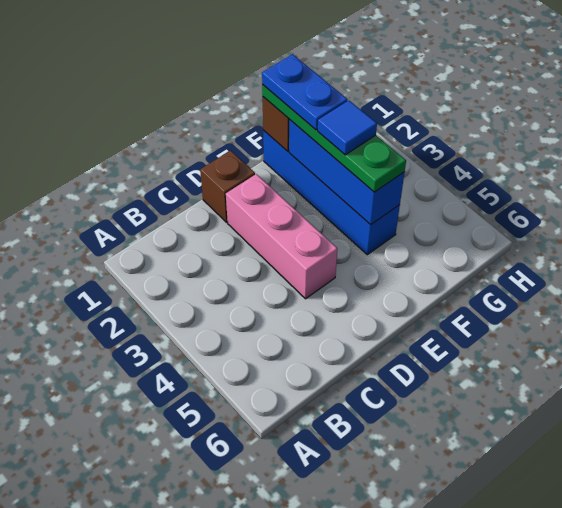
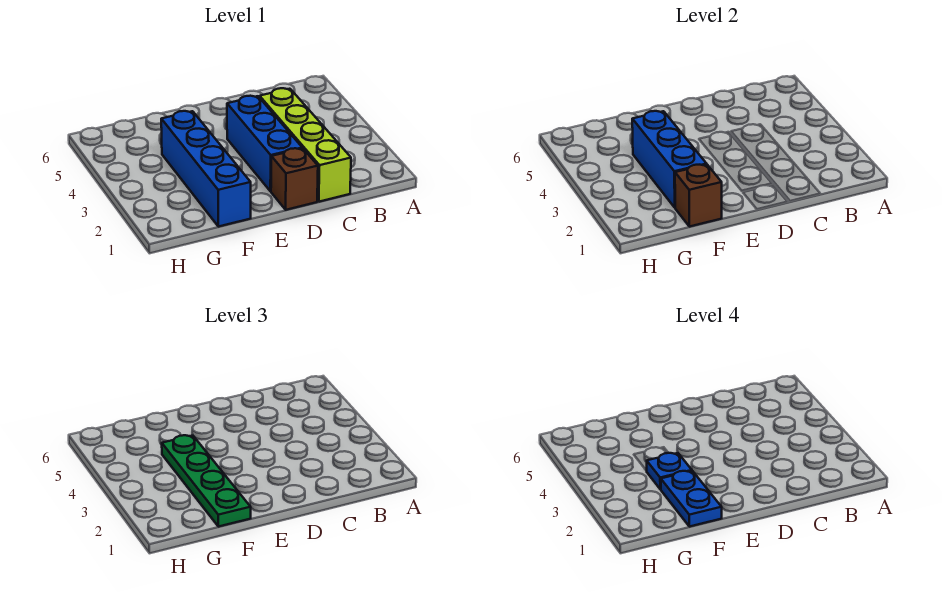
none -> lime brick C1:C4 level 1
pink brick D2:D4 level 1 -> blue brick D2:D4 level 1
blue tile F3 level 4 -> blue plate F3 level 4

